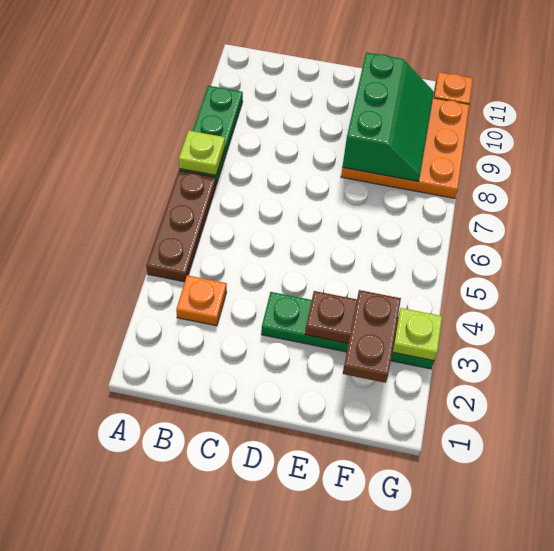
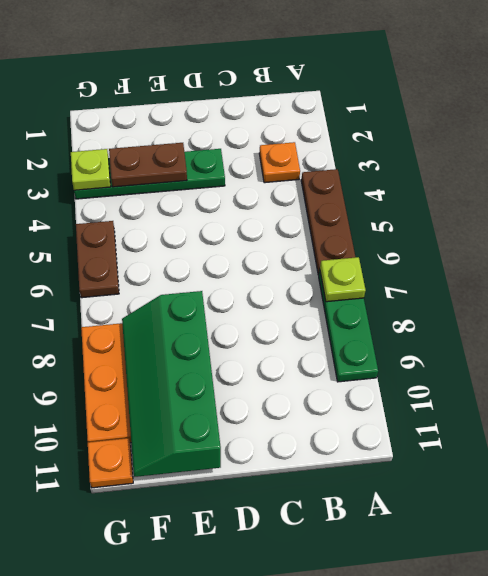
green slope E8:F10 level 2 top E -> green slope E8:F11 level 2 top E
brown plate F2:F3 level 3 -> brown plate G5:G6 level 1

